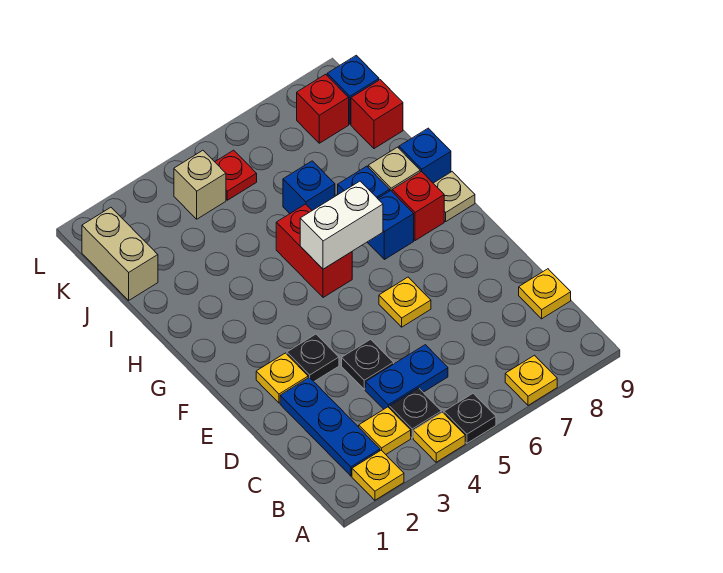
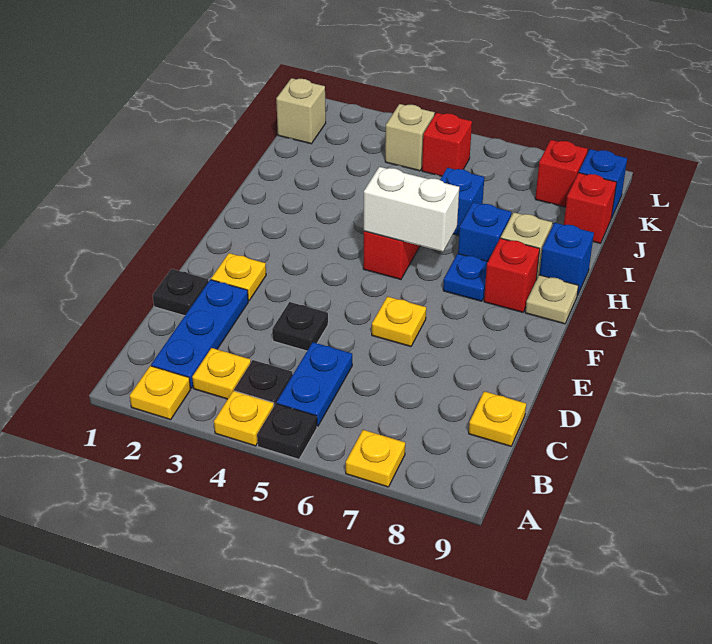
blue plate C4:C5 level 1 -> blue plate B5:C5 level 1
black plate E3 level 1 -> black plate D1 level 1
blue brick G7 level 1 -> blue plate G7 level 1
tan brick J1:K1 level 1 -> tan brick K1 level 1
red plate K5 level 1 -> red brick K5 level 1

